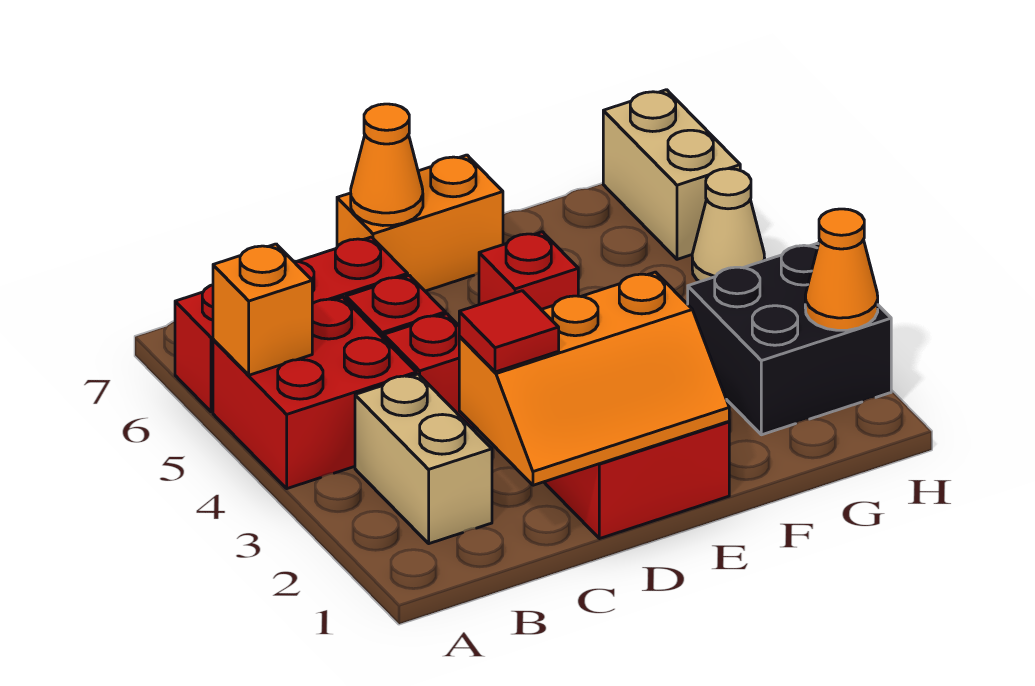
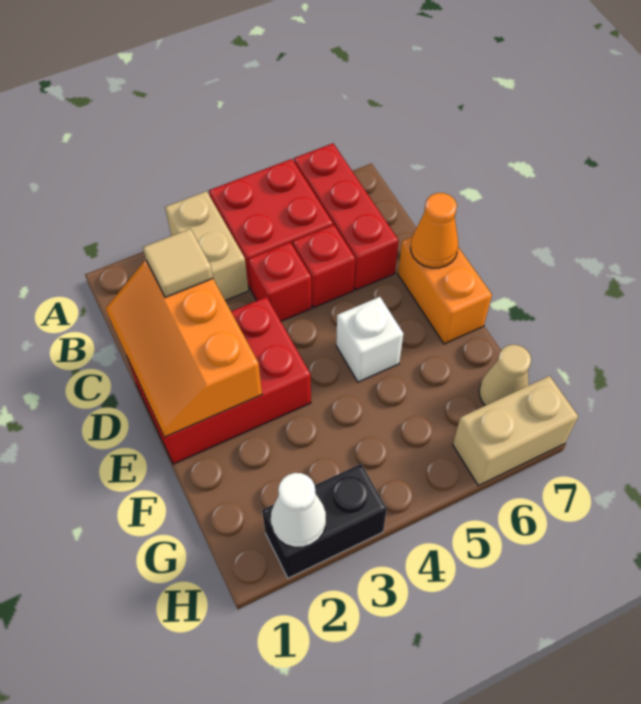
orange brick A5 level 2 -> none
tan brick B2:B3 level 1 -> tan brick A3:B3 level 1
red tile C2 level 3 -> tan tile C2 level 3
red brick E5 level 1 -> white brick E5 level 1
black brick G2:H3 level 1 -> black brick H2:H3 level 1
orange cone H2 level 2 -> white cone H2 level 2
tan cone H5 level 1 -> tan cone G7 level 1

